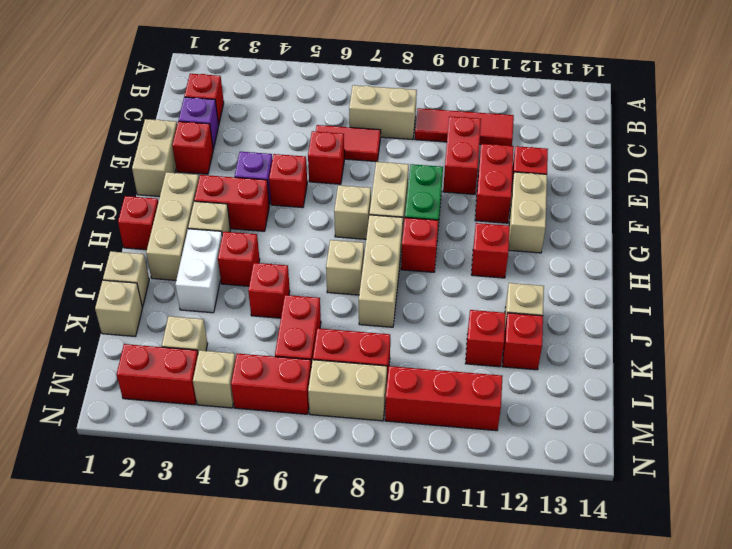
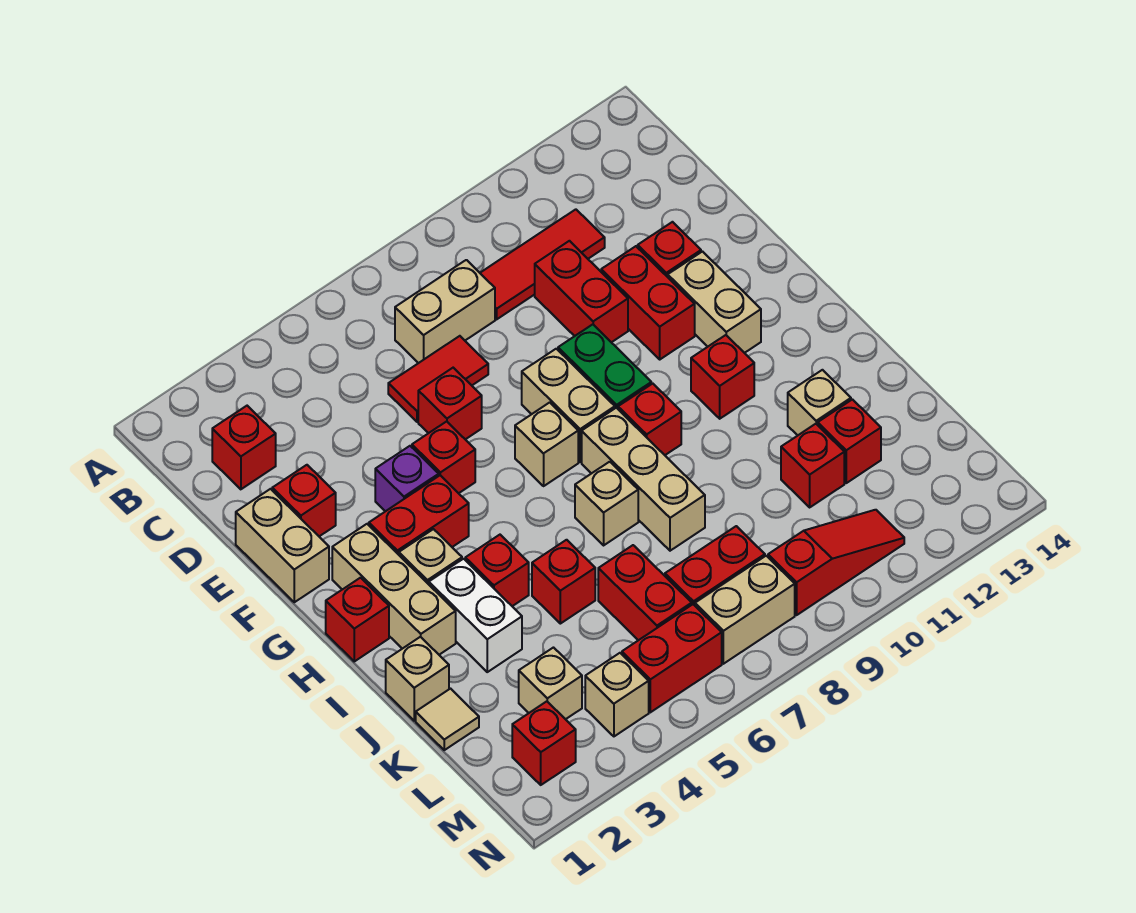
purple brick D2 level 1 -> none
tan brick K1 level 1 -> tan tile K1 level 1
red brick M2:M3 level 1 -> red brick M2 level 1
red brick M9:M11 level 1 -> red slope M9:M11 level 1 top 9

